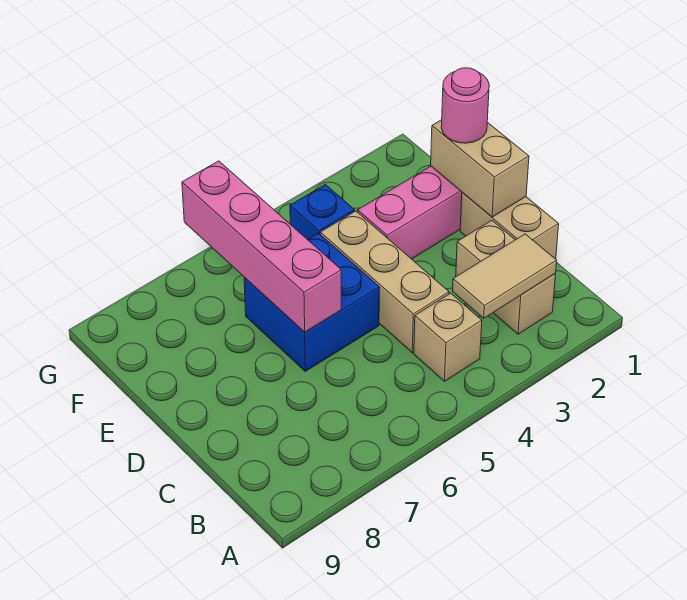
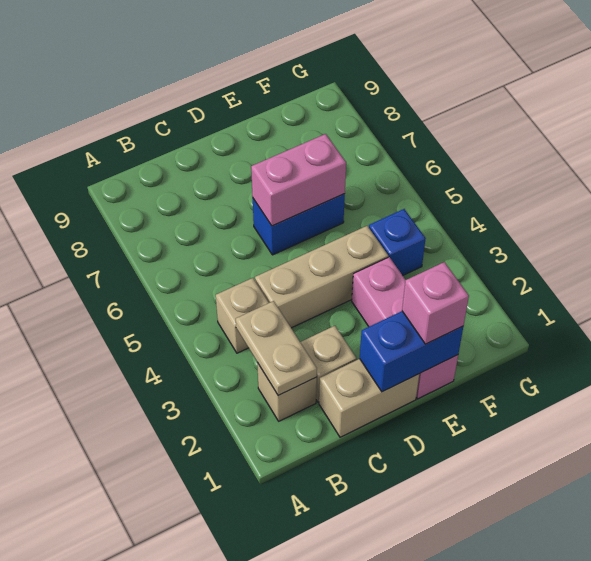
tan tile B2:B3 level 2 -> tan plate B2:B3 level 2
tan brick D1:E1 level 2 -> blue brick D1:E1 level 2
blue brick D5:E6 level 1 -> blue brick D6:E6 level 1
pink brick D6:G6 level 2 -> pink brick D6:E6 level 2
pink round brick E1 level 3 -> pink brick E1 level 3

